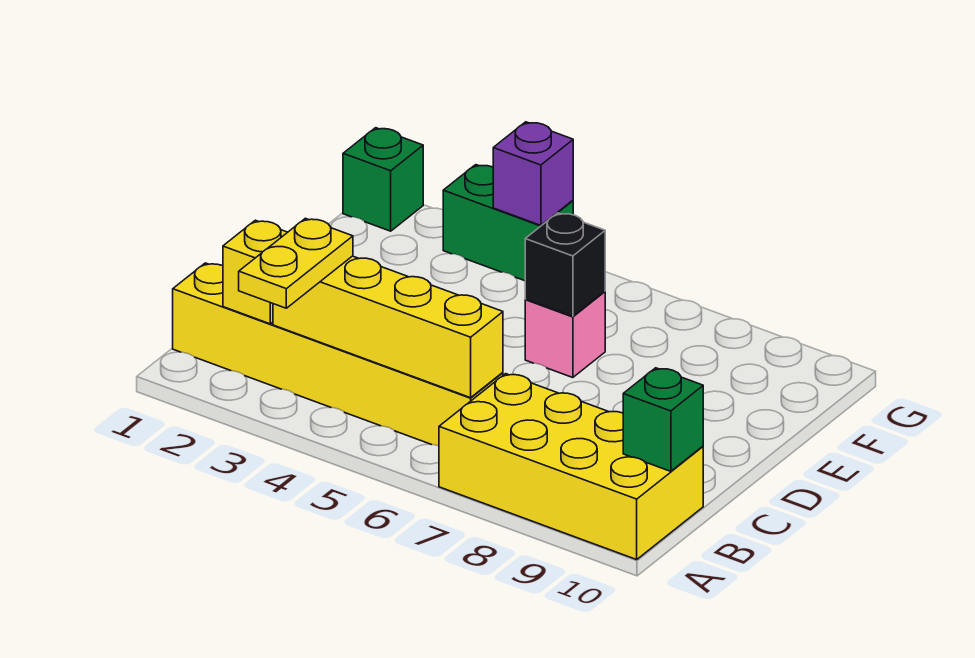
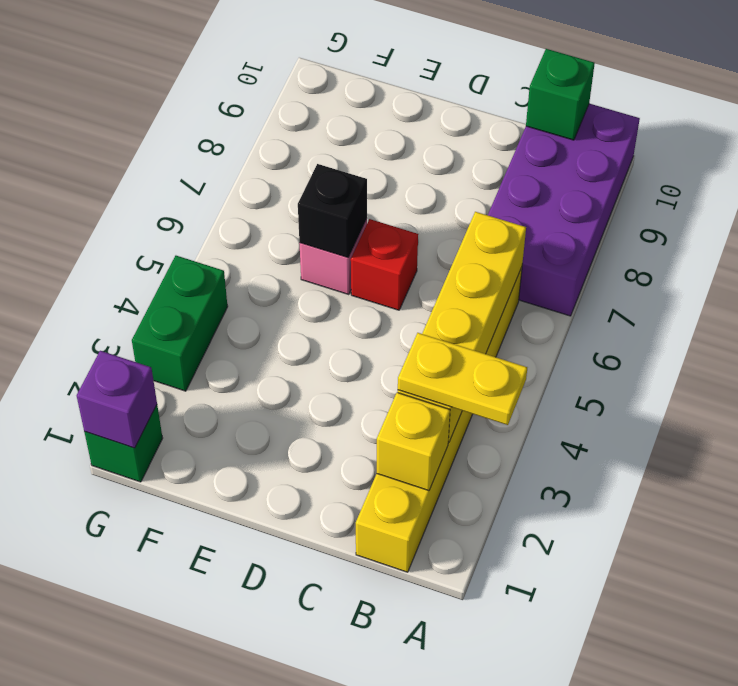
yellow brick A7:B10 level 1 -> purple brick A7:B10 level 1
none -> red brick D6 level 1
purple brick G4 level 2 -> purple brick G1 level 2

